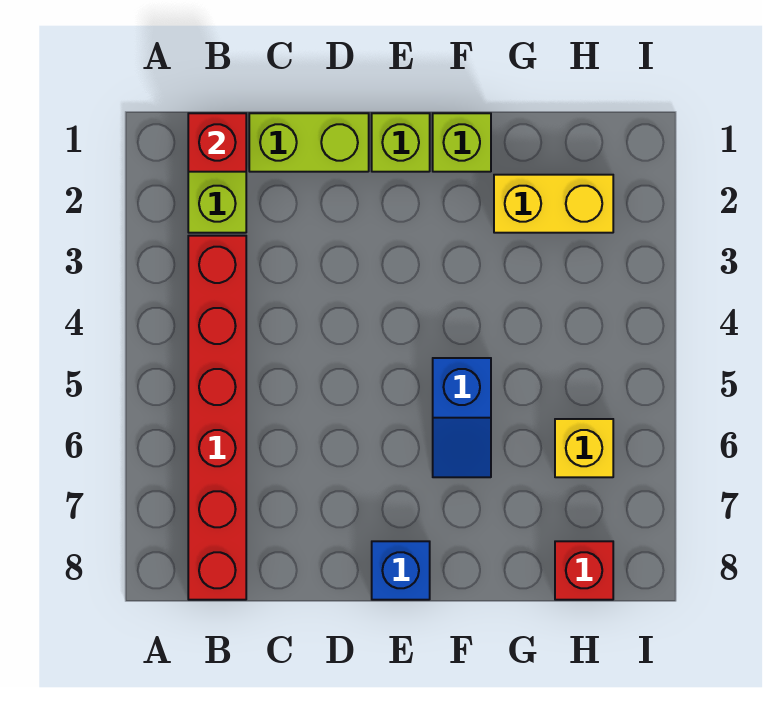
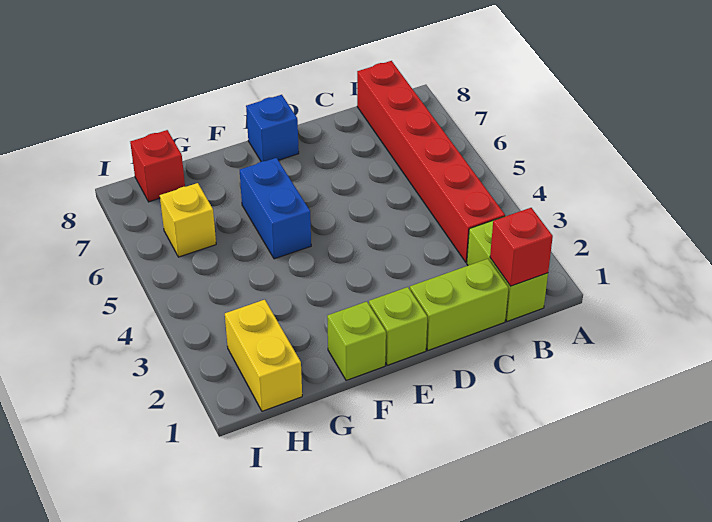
blue slope F5:F6 level 1 top 5 -> blue brick F5:F6 level 1
yellow brick G2:H2 level 1 -> yellow brick H1:H2 level 1

